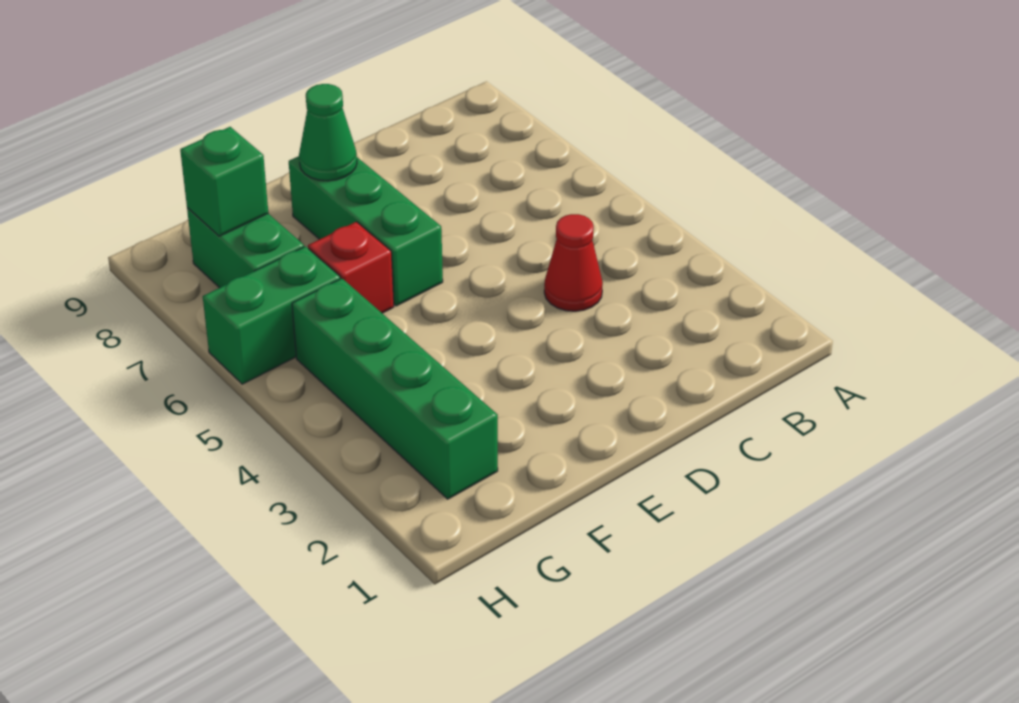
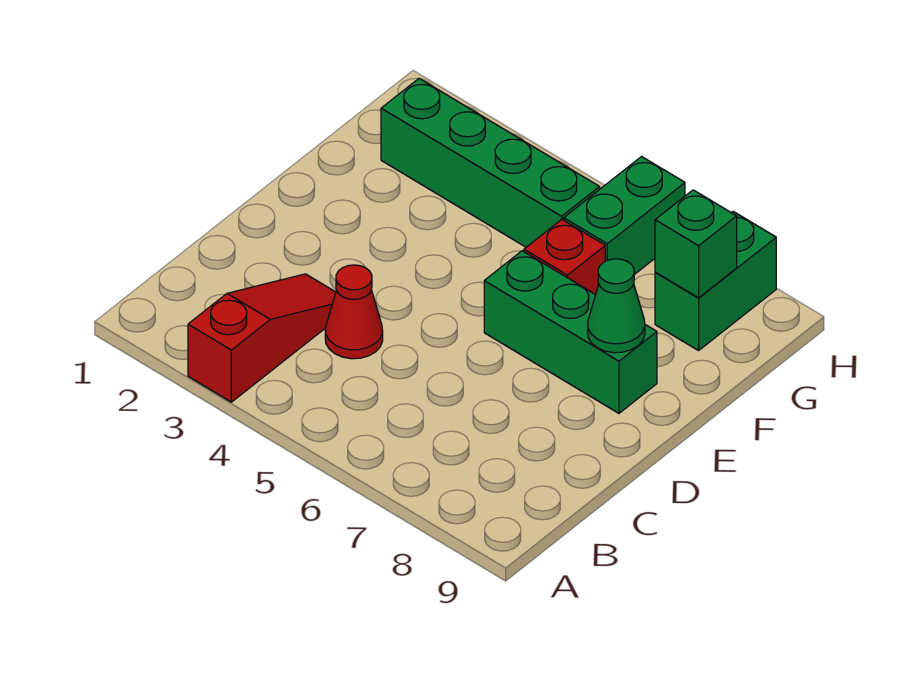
none -> red slope A3:C3 level 1 top A
green brick G7:G8 level 1 -> green brick G8:H8 level 1

